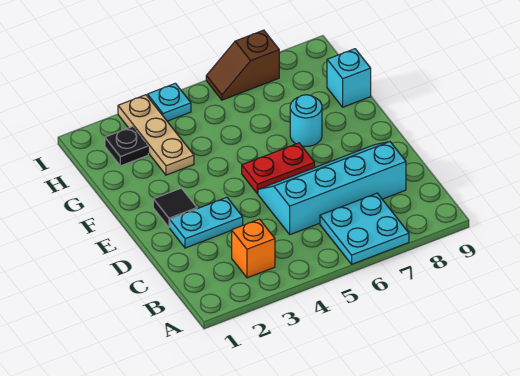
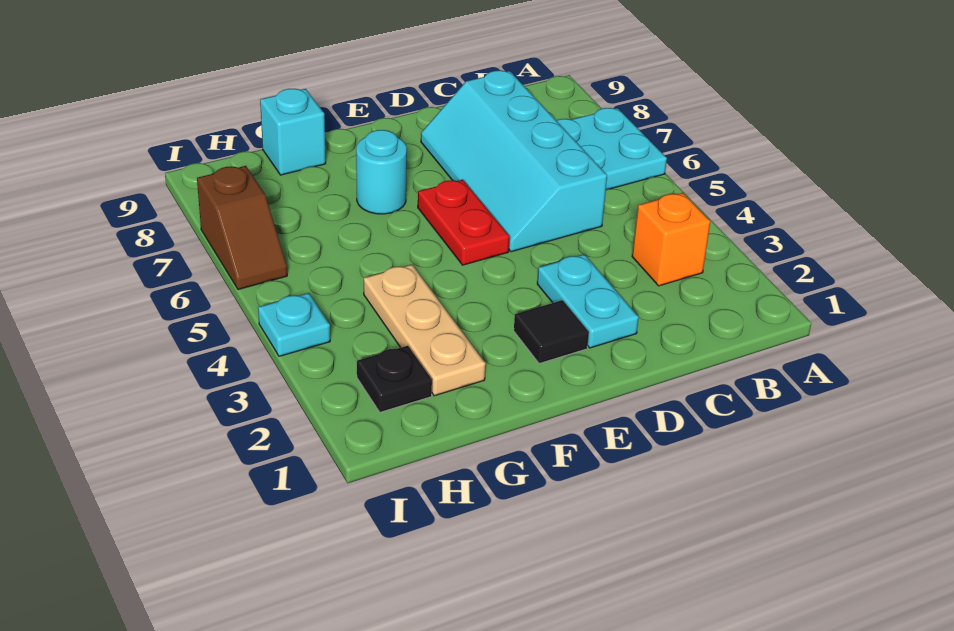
tan plate G3:I3 level 1 -> tan plate G2:G4 level 1

